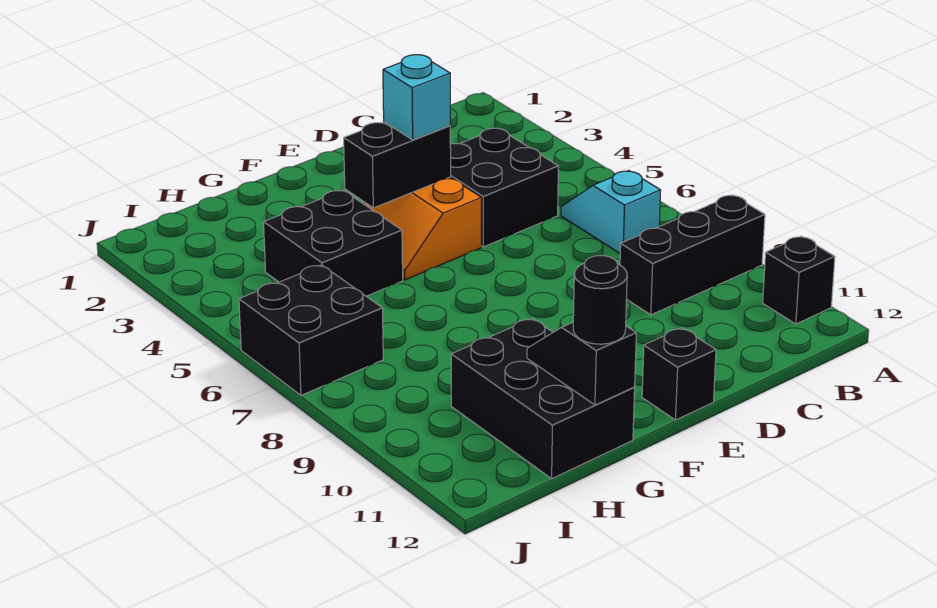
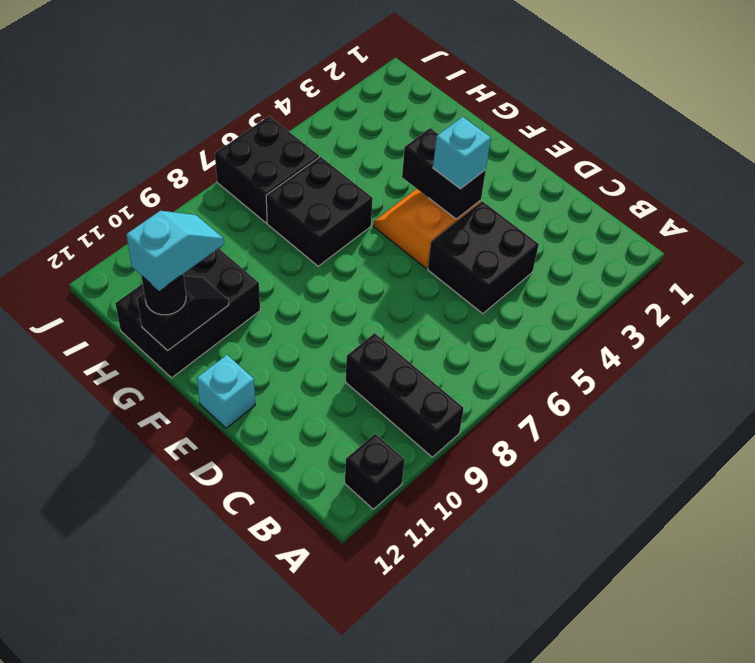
cyan slope B6:B7 level 1 top 7 -> cyan slope G11:G12 level 4 top 12
black brick E12 level 1 -> cyan brick E12 level 1
black brick G4:H5 level 1 -> black brick G6:H7 level 1

